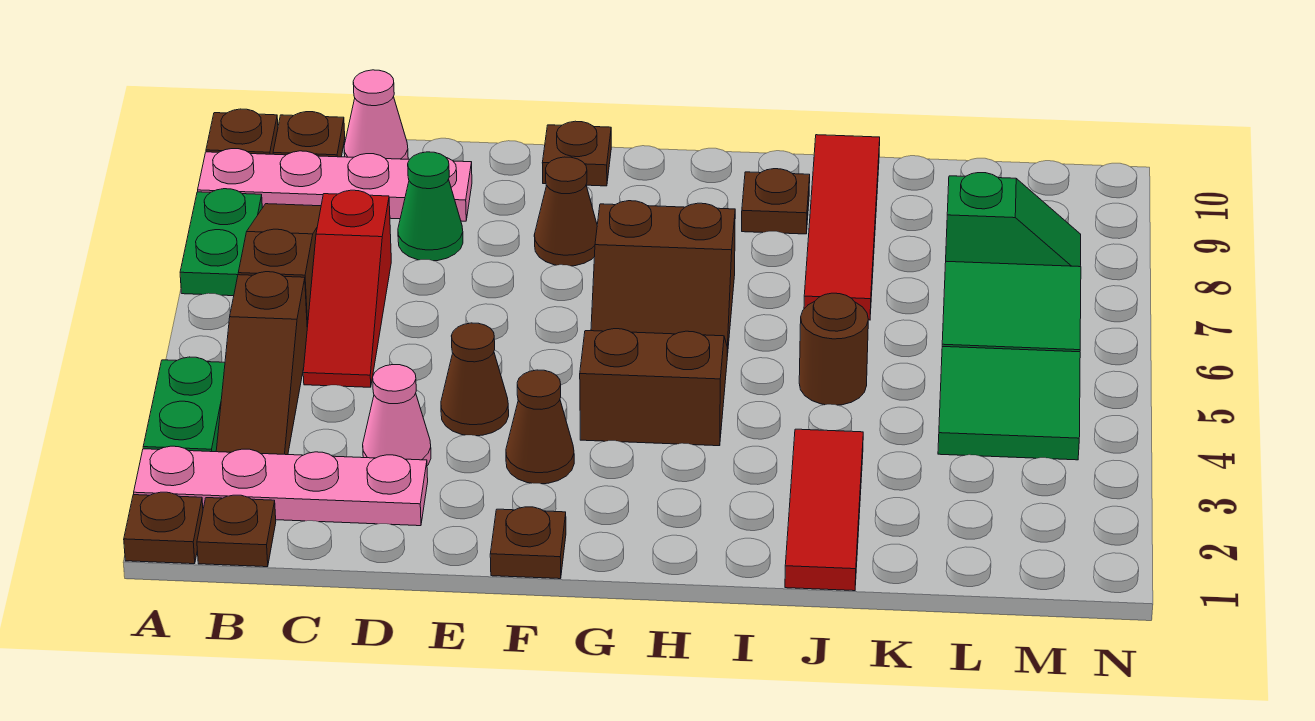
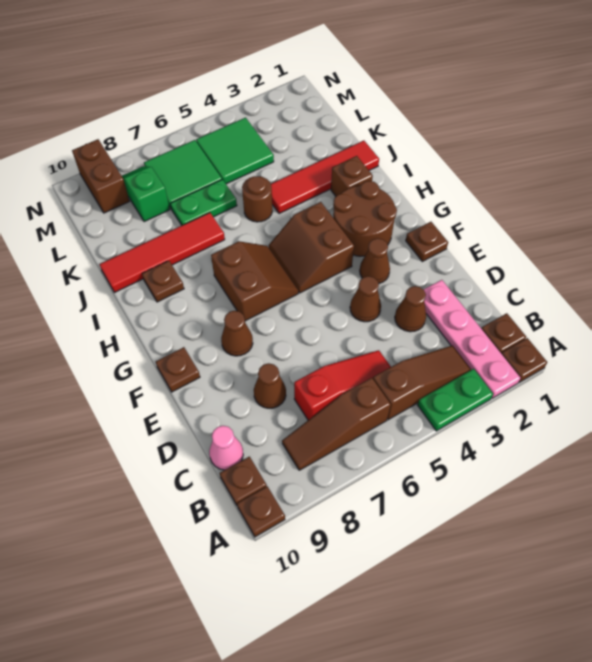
green plate A7:A8 level 1 -> green plate K6:K7 level 1
pink plate A9:D9 level 1 -> none
pink cone D3 level 1 -> brown cone D3 level 1
green cone D8 level 1 -> brown cone D8 level 1
none -> brown round brick G2:H3 level 1
none -> brown brick I2 level 1
red tile J1:J3 level 1 -> red tile J1:J4 level 1
none -> brown brick M9:N9 level 1

